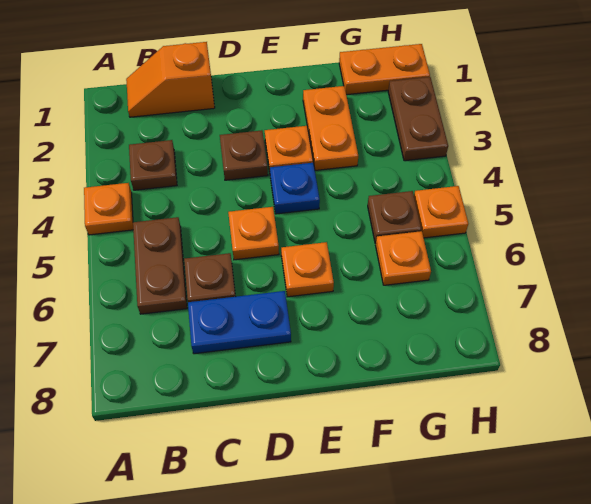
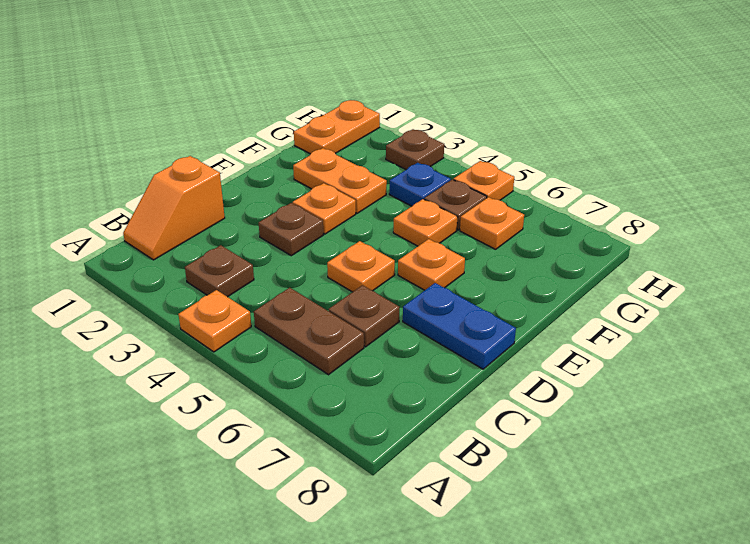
blue plate C7:D7 level 1 -> blue plate D7:D8 level 1
blue plate E4 level 1 -> blue plate G4 level 1
none -> orange plate F5 level 1
brown plate H2:H3 level 1 -> brown plate H3 level 1

